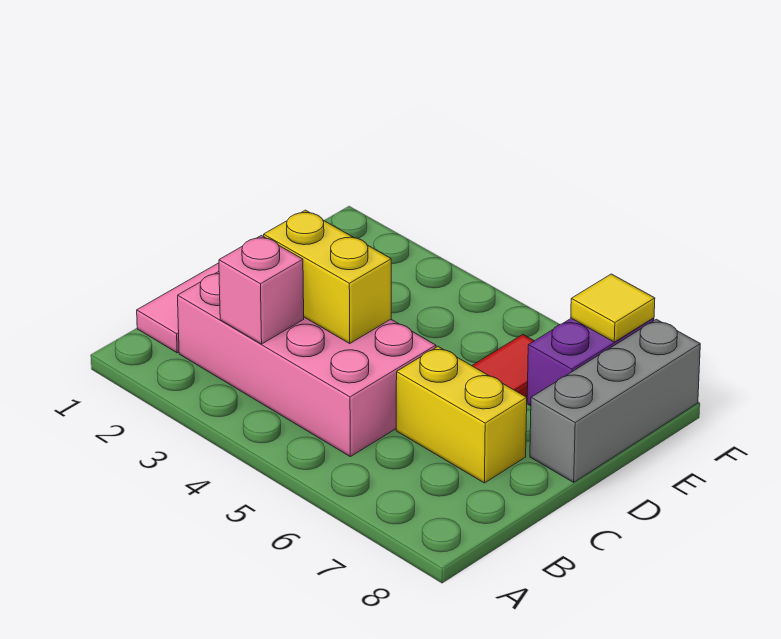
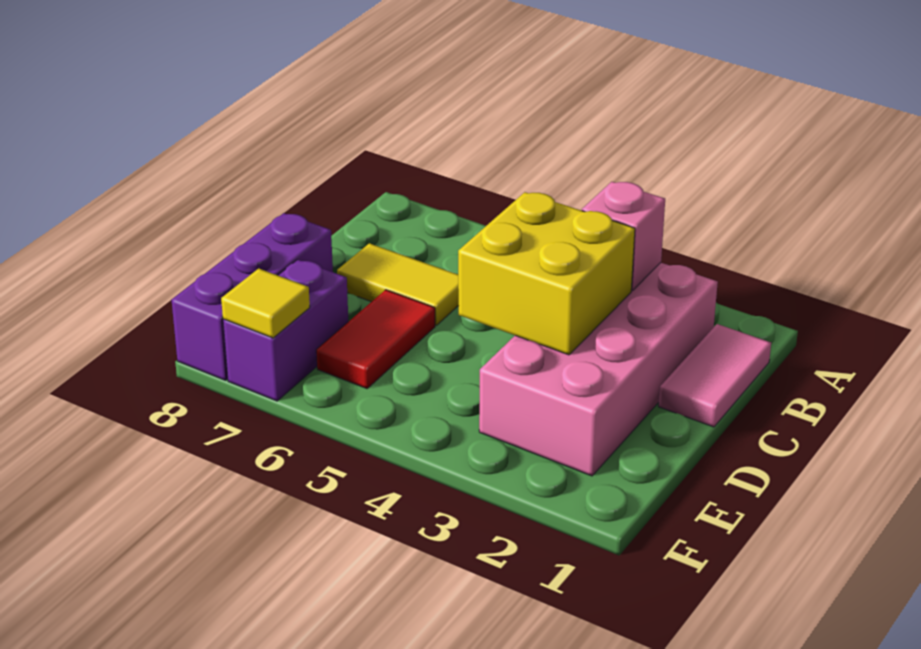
pink brick B2:C5 level 1 -> pink brick B2:E3 level 1
yellow brick C3:C4 level 2 -> yellow brick C3:D4 level 2
yellow brick C6:C7 level 1 -> yellow tile C6:C7 level 1
grey brick D8:F8 level 1 -> purple brick D8:F8 level 1

